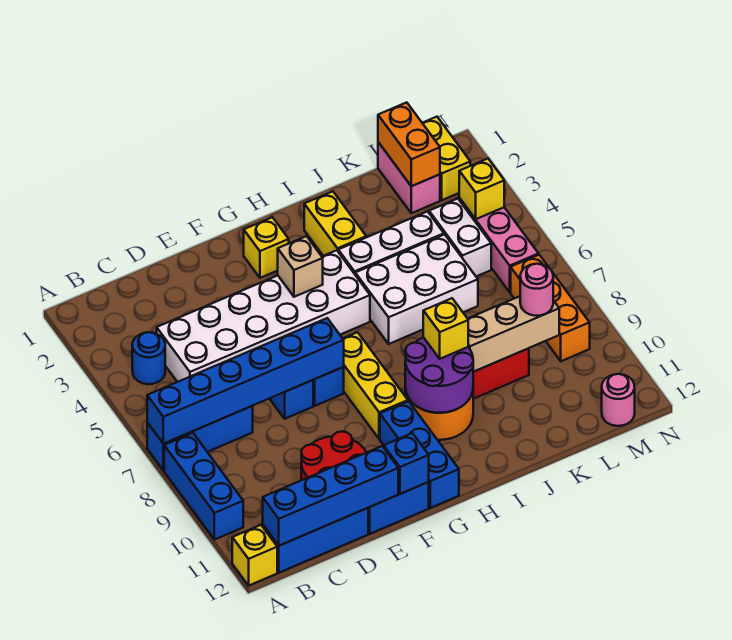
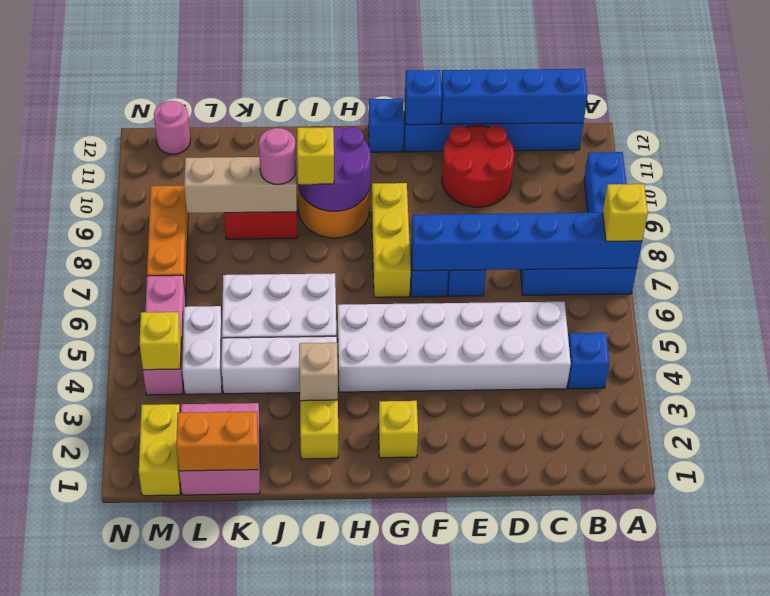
yellow brick A12 level 1 -> yellow brick A7 level 3
blue round brick B4 level 1 -> blue brick B4 level 1
tan brick G4 level 2 -> tan brick I3 level 2
blue brick G10:G12 level 1 -> blue brick G12 level 1
pink brick L1:L2 level 1 -> pink brick K1:L2 level 1
orange brick L1:L2 level 2 -> orange brick K1:L1 level 2
pink round brick L9 level 3 -> pink round brick J9 level 3

